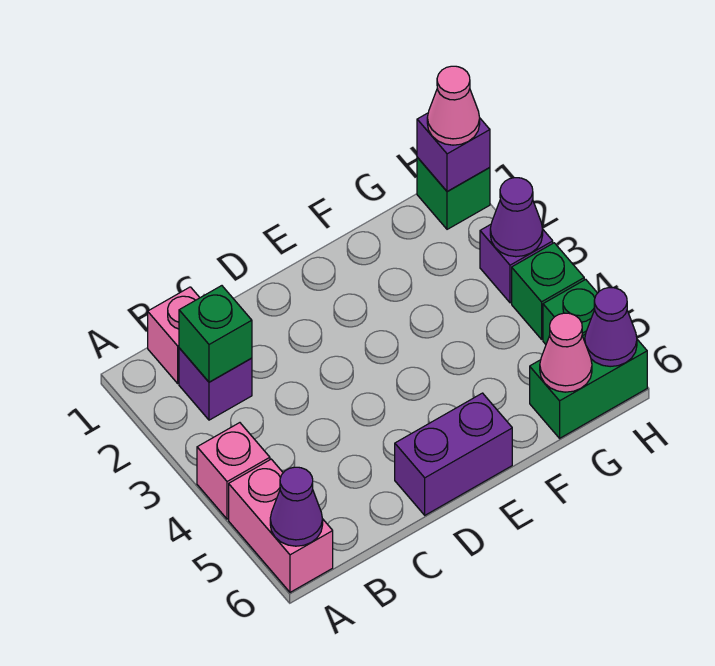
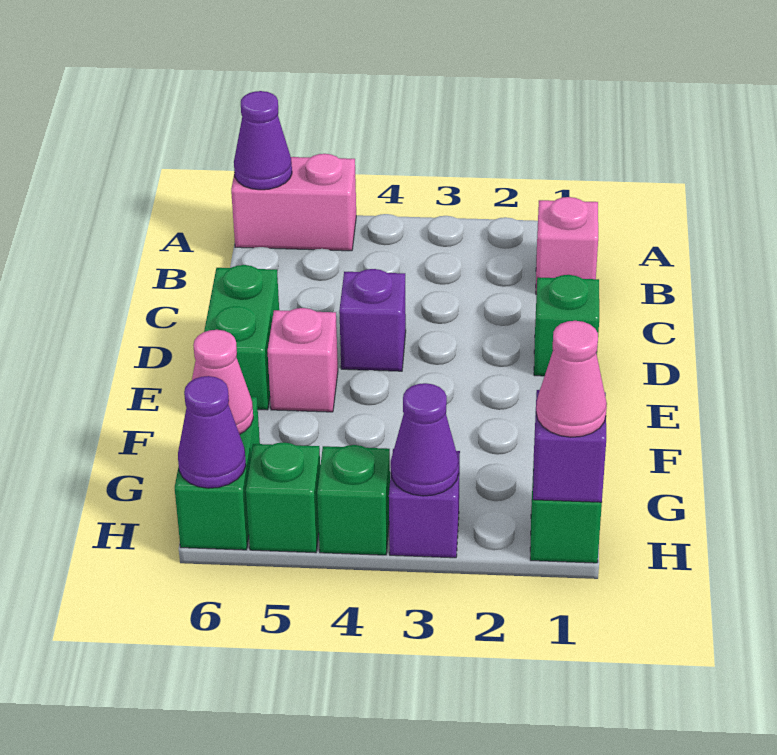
pink brick A4 level 1 -> pink brick E5 level 1
purple brick B2 level 1 -> purple brick D4 level 1
green brick B2 level 2 -> green brick D1 level 1
purple brick D6:E6 level 1 -> green brick D6:E6 level 1

